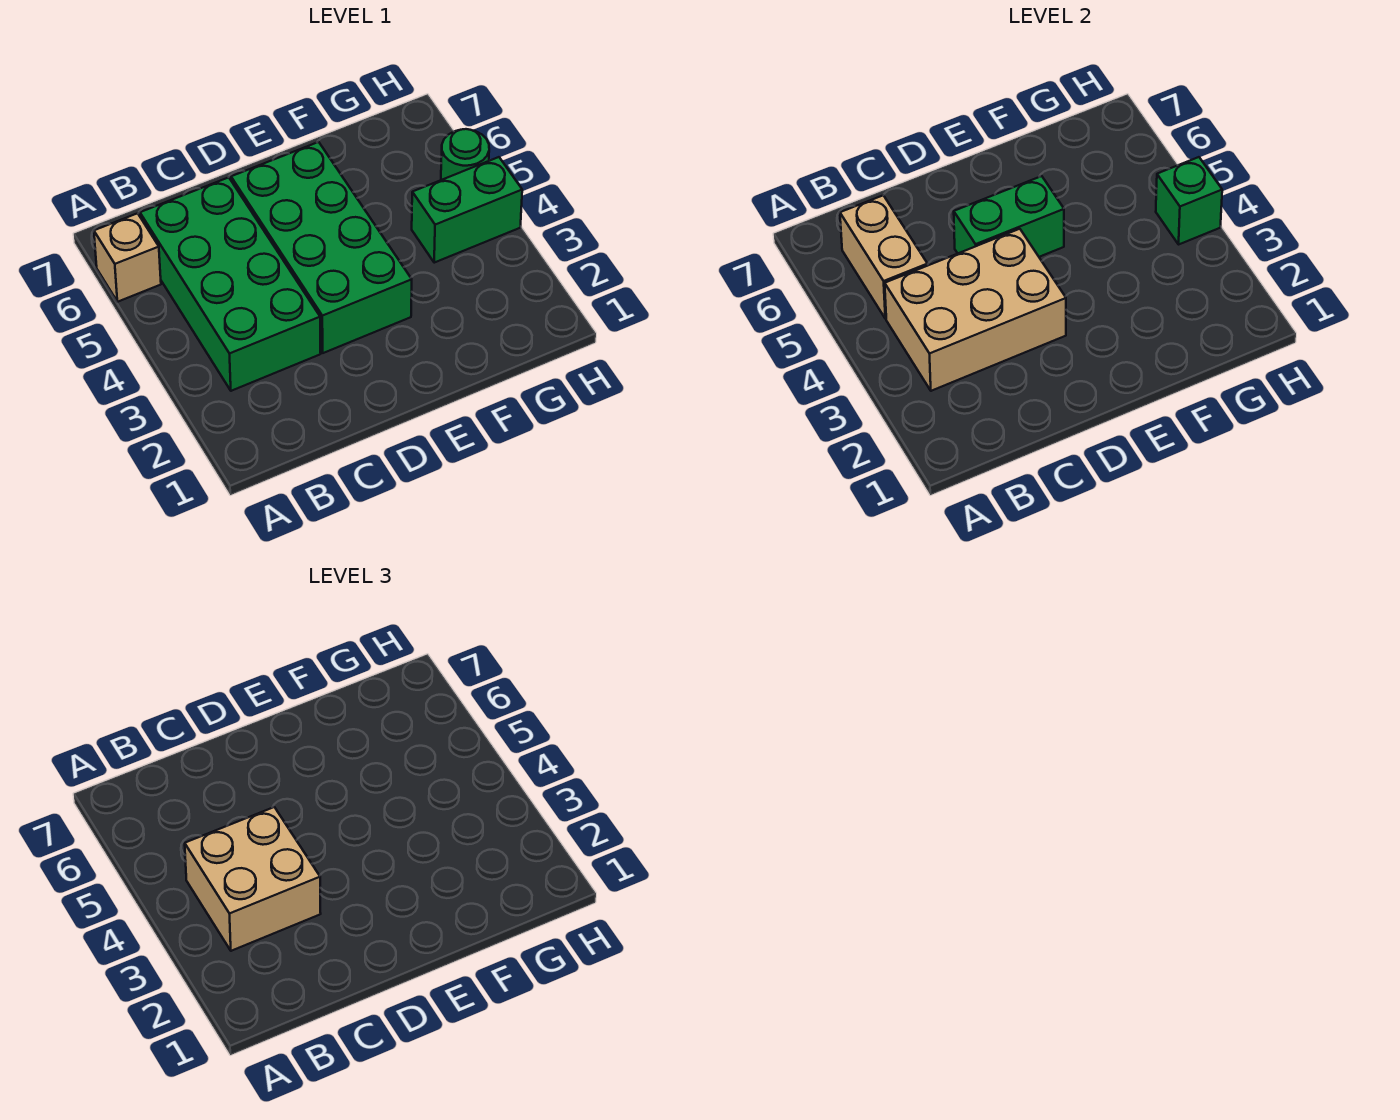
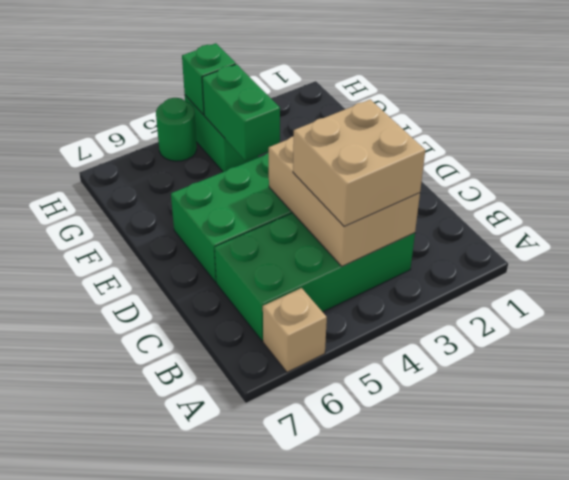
tan brick B5:B6 level 2 -> none
green brick D5:E5 level 2 -> green brick F4:G4 level 2

